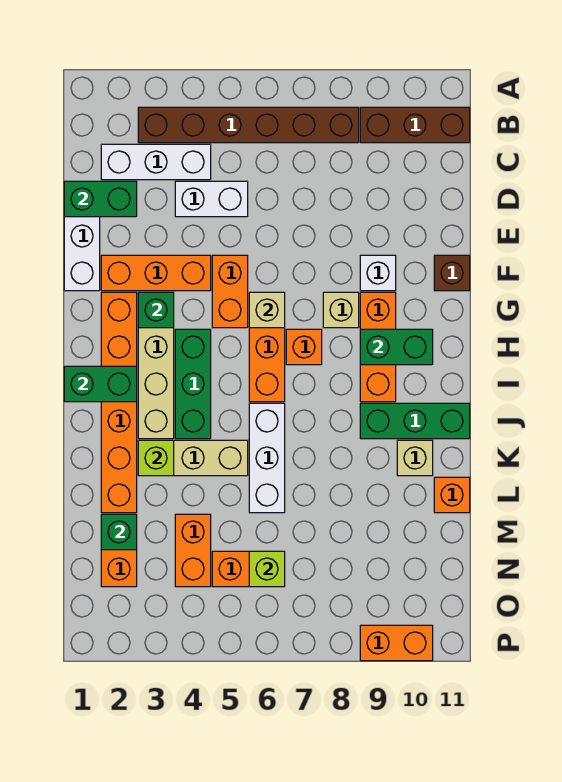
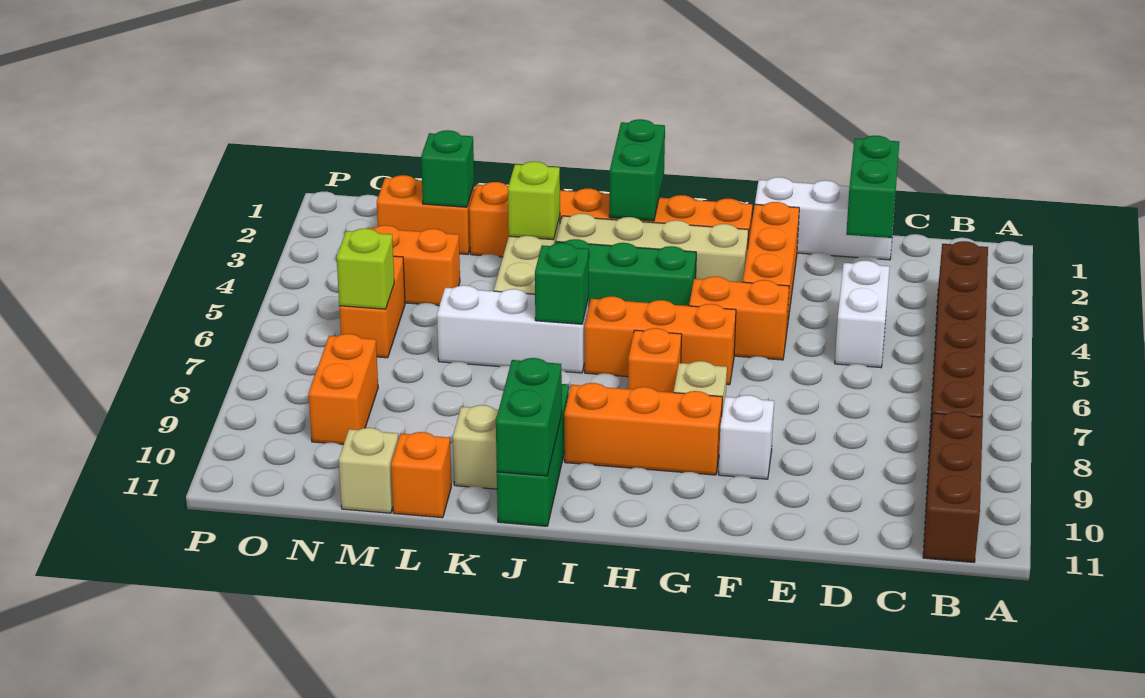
white brick C2:C4 level 1 -> none
brown brick F11 level 1 -> none
green brick G3 level 2 -> green brick J6 level 2
tan brick G6 level 2 -> tan brick M11 level 1
green brick H9:H10 level 2 -> green brick J10:J11 level 2
orange brick P9:P10 level 1 -> orange brick N8:N9 level 1

